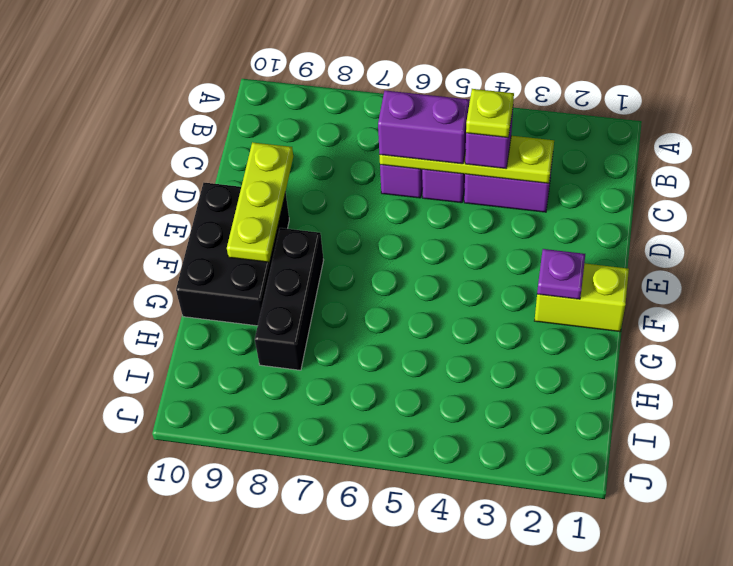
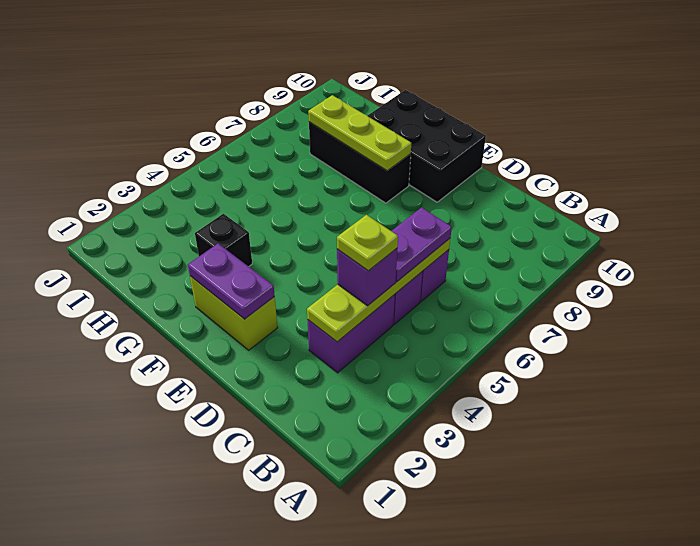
purple brick C5:C6 level 3 -> purple plate C5:C6 level 3
lime plate D9:F9 level 2 -> lime plate F8:H8 level 2
lime brick F1:F2 level 1 -> lime brick E2:F2 level 1
purple plate F2 level 2 -> purple plate E2:F2 level 2
none -> black brick G3 level 1

